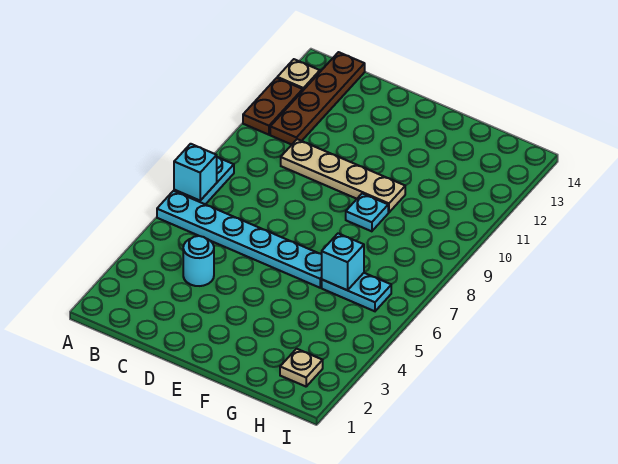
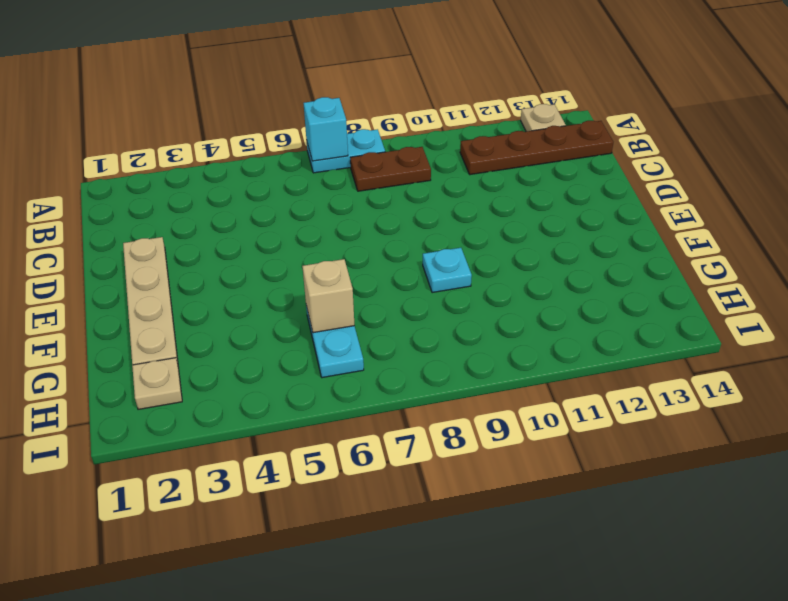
cyan plate A6:F6 level 1 -> none
brown plate A11:A12 level 1 -> brown plate B8:B9 level 1
cyan round brick C4 level 1 -> none
tan plate C10:F10 level 1 -> tan plate D2:G2 level 1
cyan brick G6 level 2 -> tan brick G6 level 2

